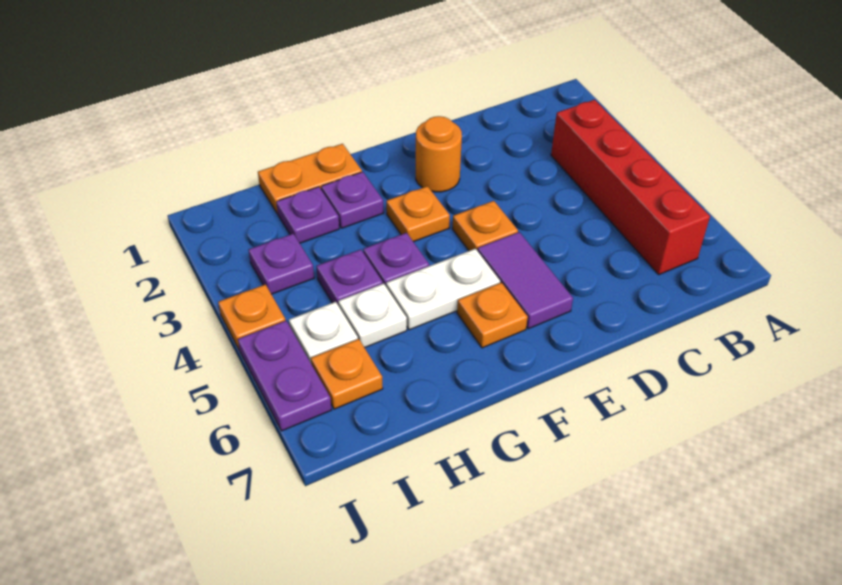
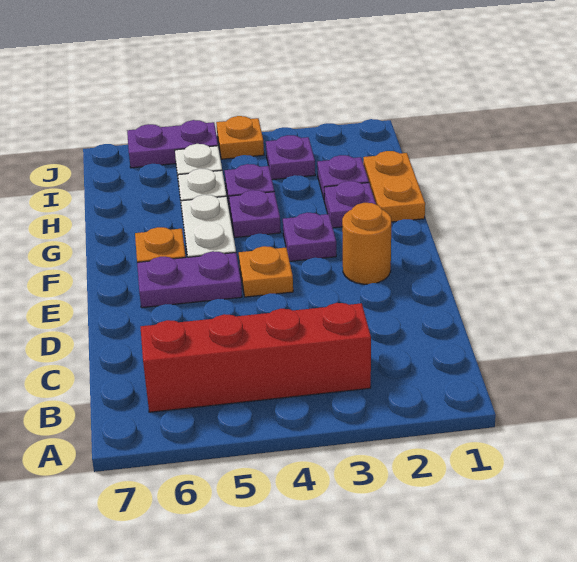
purple tile E5:E6 level 1 -> purple plate E5:E6 level 1
orange plate F3 level 1 -> purple plate F3 level 1
orange plate I6 level 1 -> none

